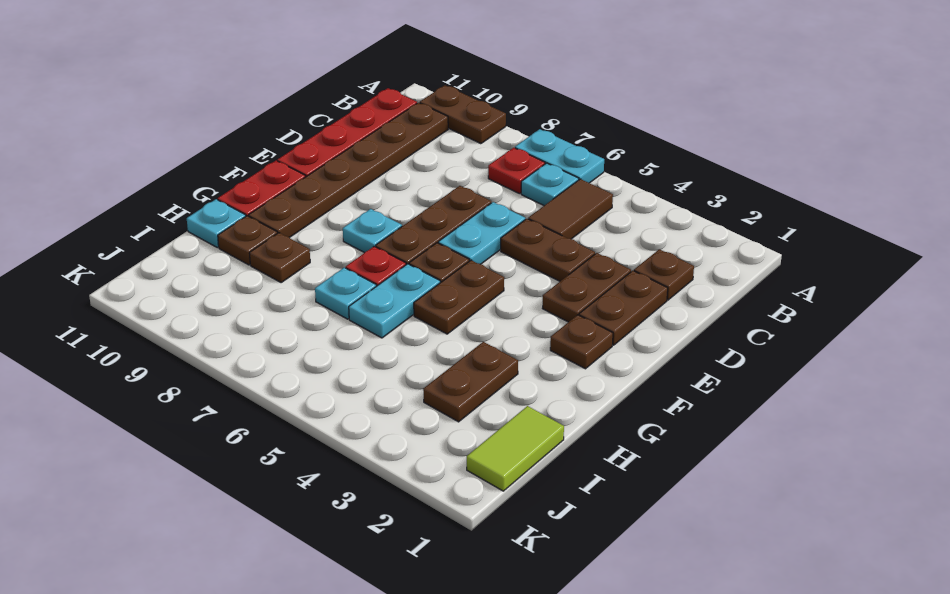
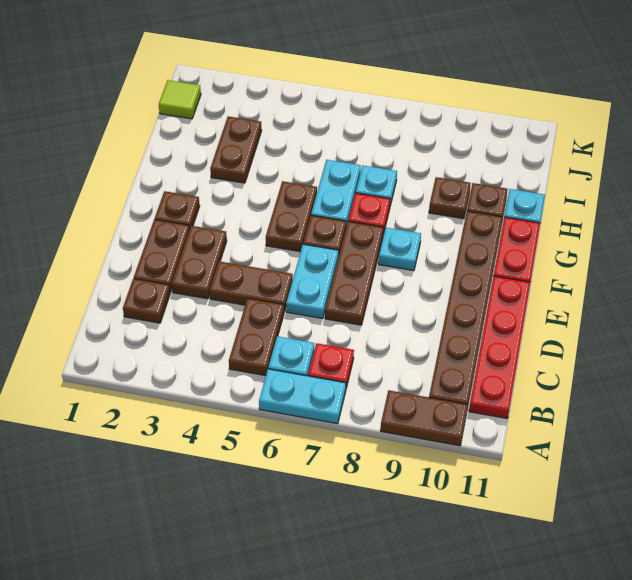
brown tile B5:C5 level 1 -> brown plate B5:C5 level 1
lime tile I1:J1 level 1 -> lime tile J1 level 1

